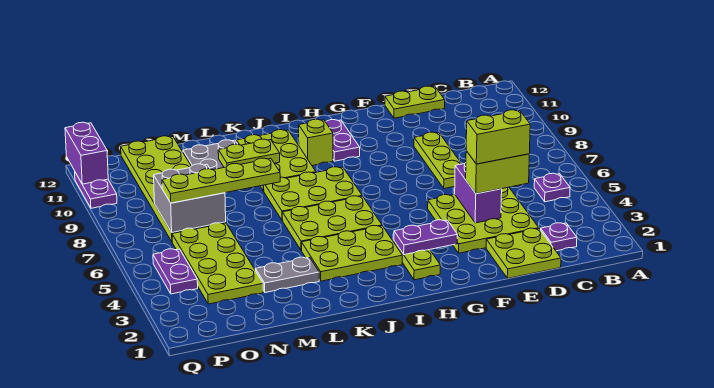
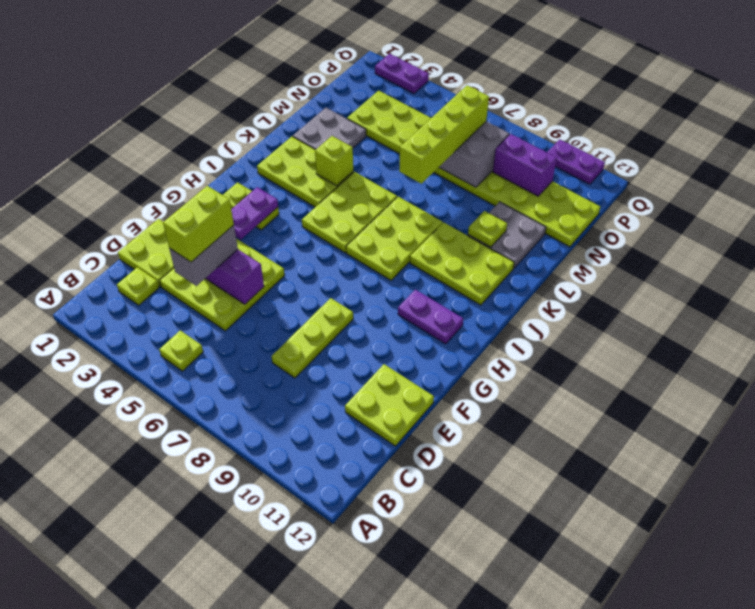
purple plate B5 level 1 -> lime plate B5 level 1
purple plate C2 level 1 -> lime plate C2 level 1
lime brick D4:E4 level 3 -> grey brick D4:E4 level 3
lime plate D12:E12 level 1 -> lime plate D11:E12 level 1
lime plate E7:E9 level 1 -> lime plate D8:F8 level 1
lime plate I3:K4 level 1 -> lime plate J2:K4 level 1
lime brick I10 level 1 -> lime brick K4 level 2
lime plate K10:L10 level 2 -> lime plate L10 level 2
grey plate L3:M3 level 1 -> grey plate L2:M3 level 1
lime plate L7:O7 level 3 -> lime brick L7:O7 level 3
purple plate P4:P5 level 1 -> purple plate Q2:Q3 level 1
purple brick Q11:Q12 level 2 -> purple brick O9:O10 level 2

